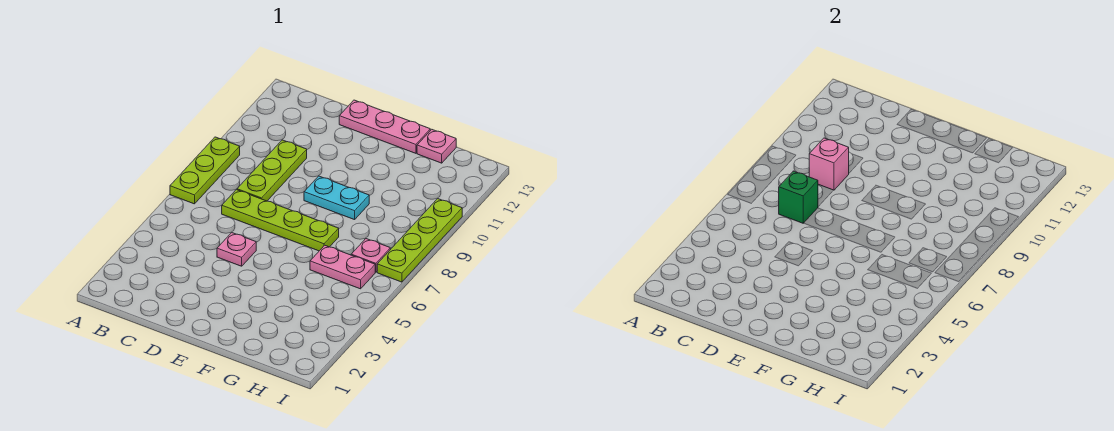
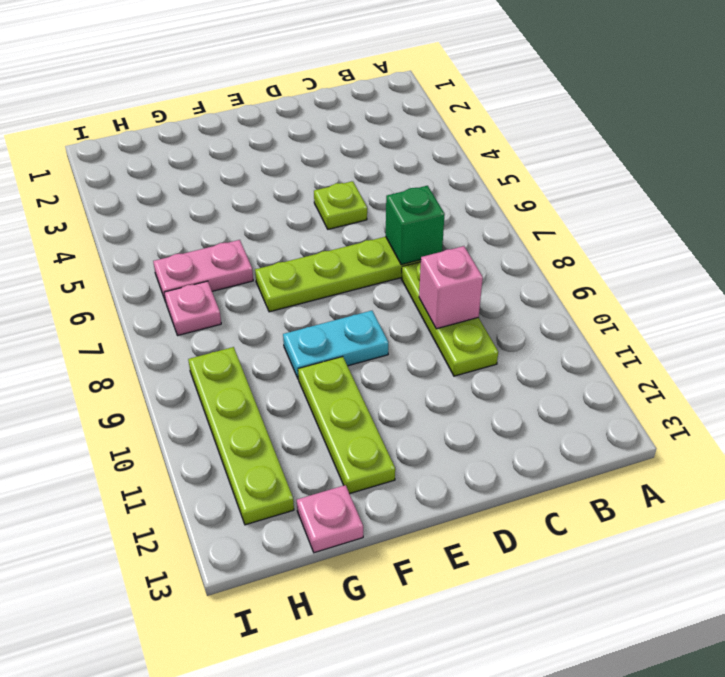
lime plate A7:A9 level 1 -> lime plate F10:F12 level 1
pink plate D5 level 1 -> lime plate D5 level 1
pink plate D13:F13 level 1 -> none
lime plate I7:I10 level 1 -> lime plate H9:H12 level 1

